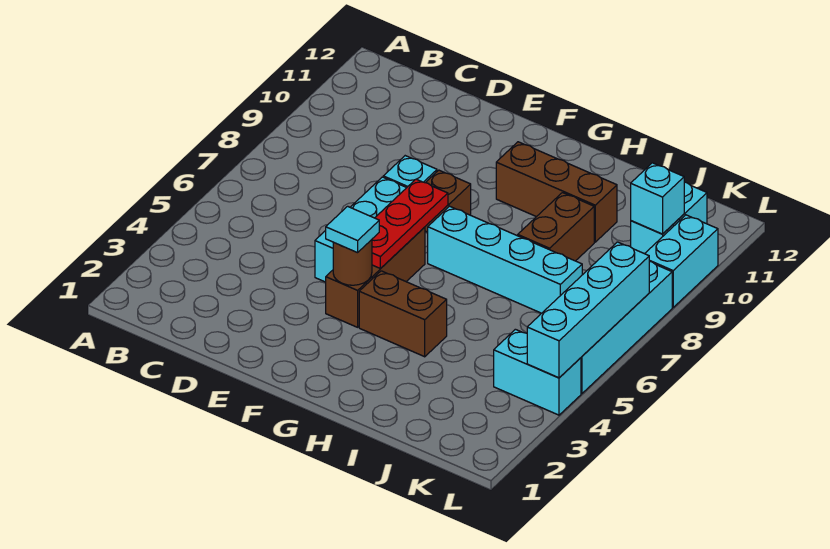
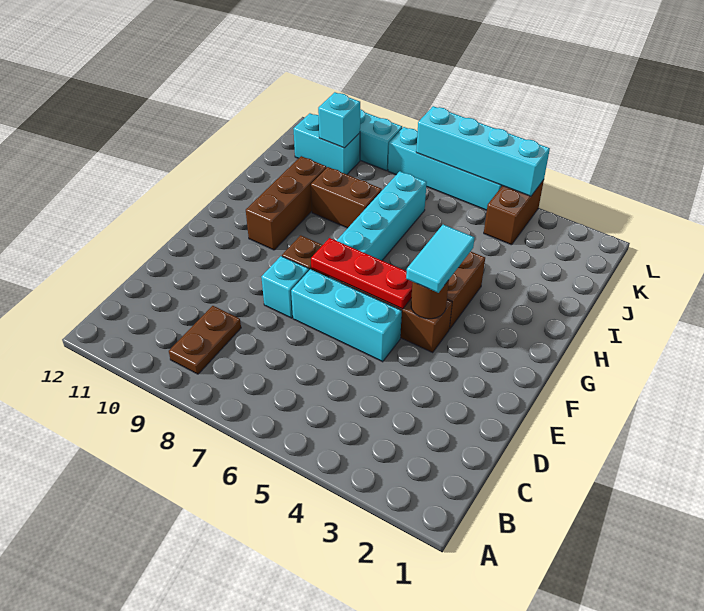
none -> brown plate B9:C9 level 1
cyan tile F4 level 3 -> cyan tile F4:G4 level 3
cyan brick K4:L4 level 1 -> brown brick K4:L4 level 1

